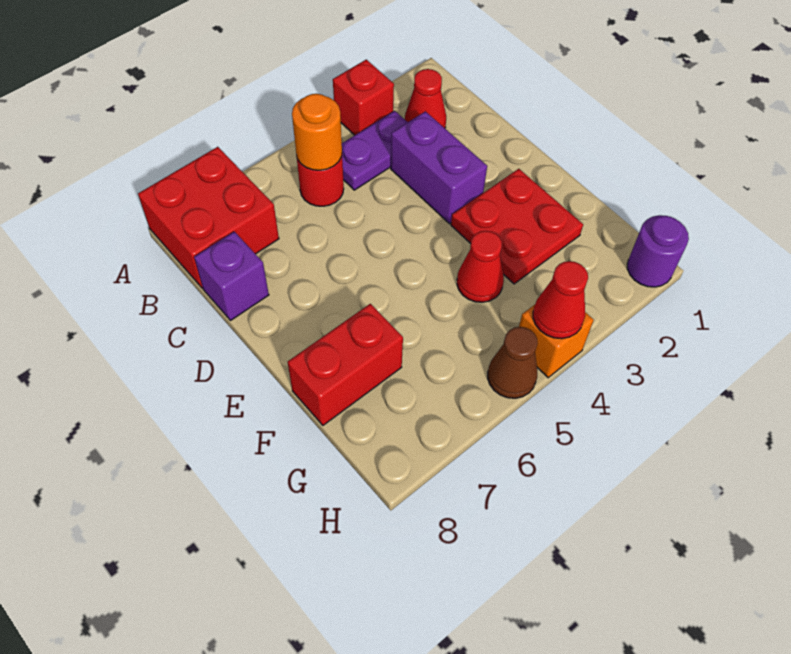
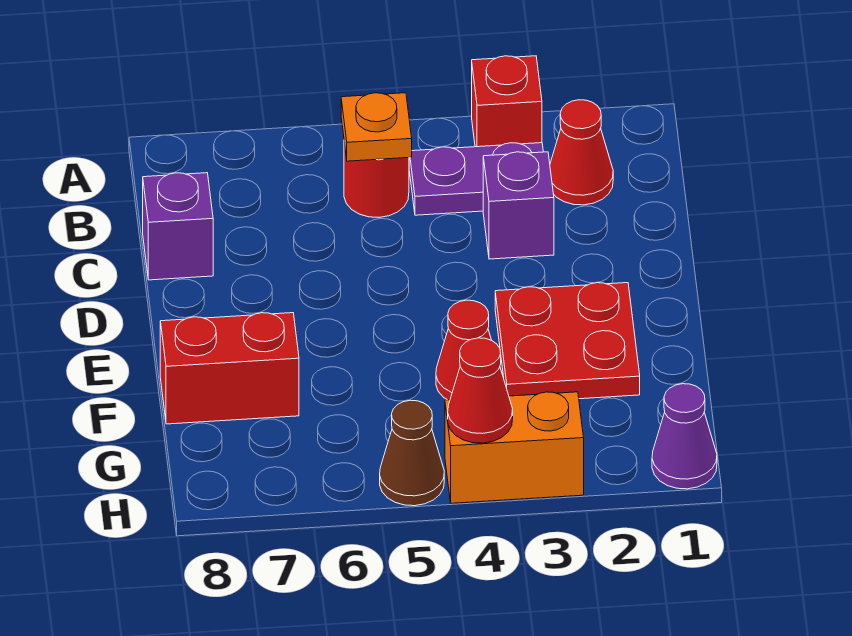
red brick A7:B8 level 1 -> none
orange round brick B5 level 2 -> orange plate B5 level 2
purple brick C3:D3 level 1 -> purple brick C3 level 1
purple round brick H1 level 1 -> purple cone H1 level 1
orange brick H4 level 1 -> orange brick H3:H4 level 1

